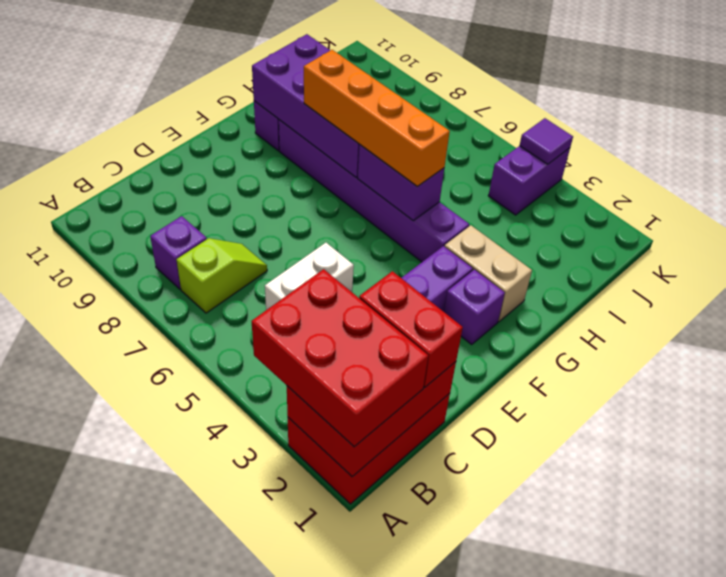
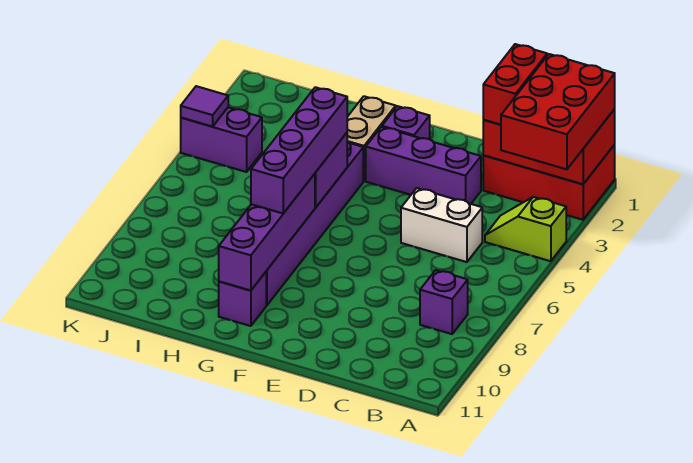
lime slope B7:C7 level 1 top B -> lime slope A4:B4 level 1 top A
orange brick G5:G8 level 3 -> purple brick G5:G8 level 3
purple brick G7:H10 level 2 -> purple brick G7:G10 level 2

